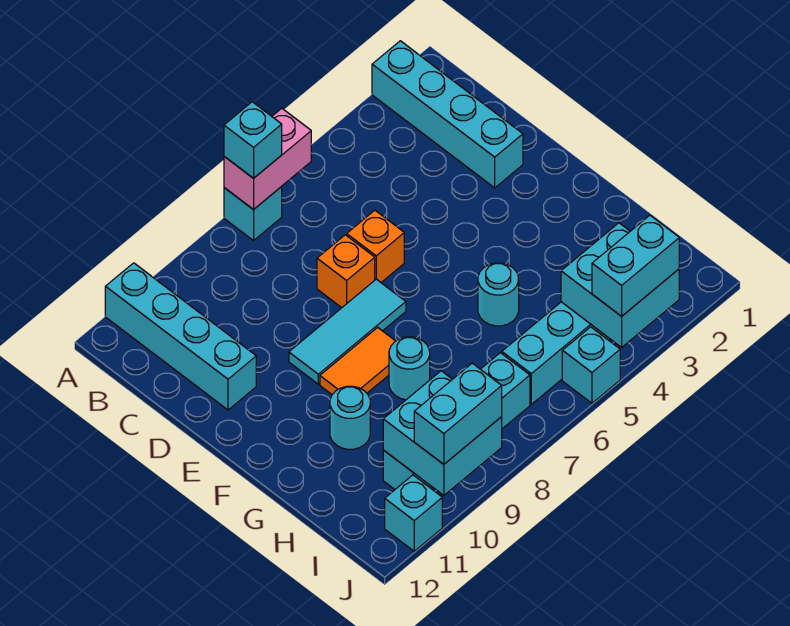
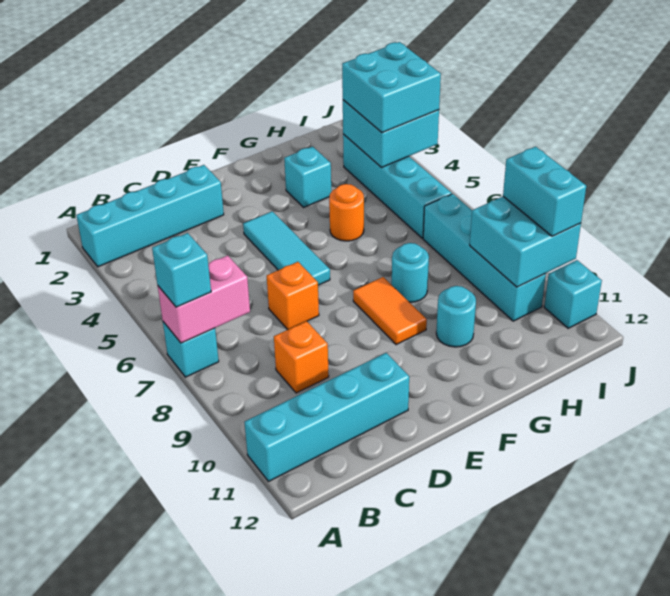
pink brick A6:A7 level 2 -> pink brick A7:B7 level 2
orange brick D6 level 1 -> orange brick C9 level 1
cyan tile E7:E9 level 1 -> cyan tile E4:E6 level 1
cyan round brick G5 level 1 -> orange round brick G5 level 1
cyan brick J3:J4 level 3 -> cyan brick I3:J4 level 3
cyan brick J5 level 1 -> cyan brick G3 level 1

